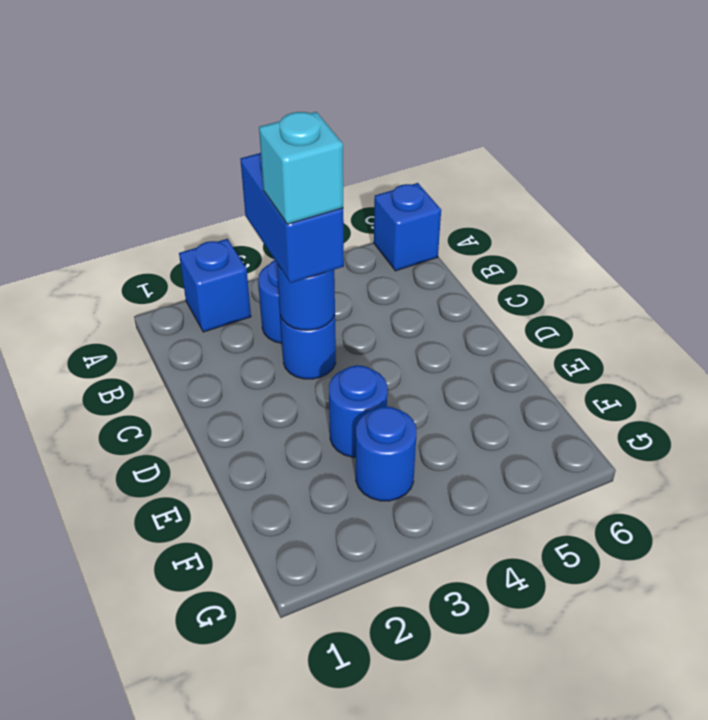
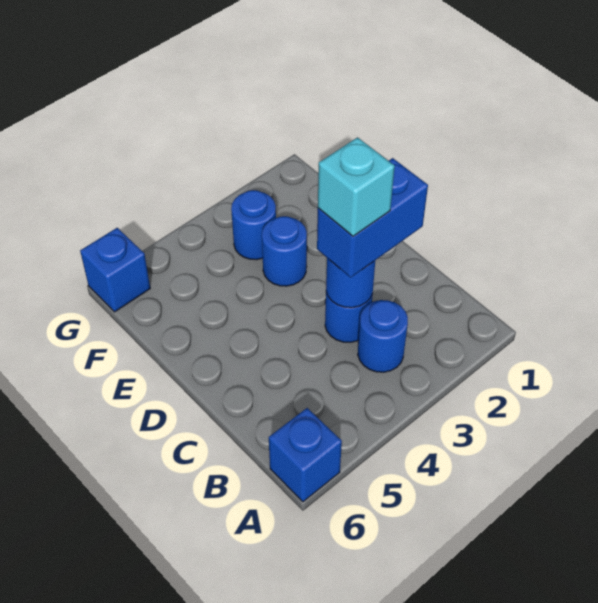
blue brick A2 level 1 -> blue brick G6 level 1
blue brick B3:C3 level 3 -> blue brick C2:C3 level 3

